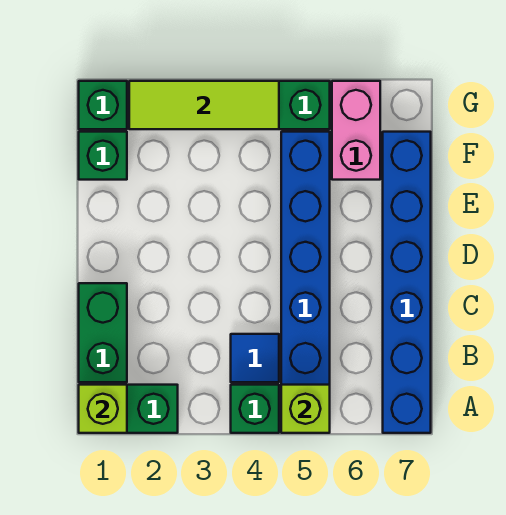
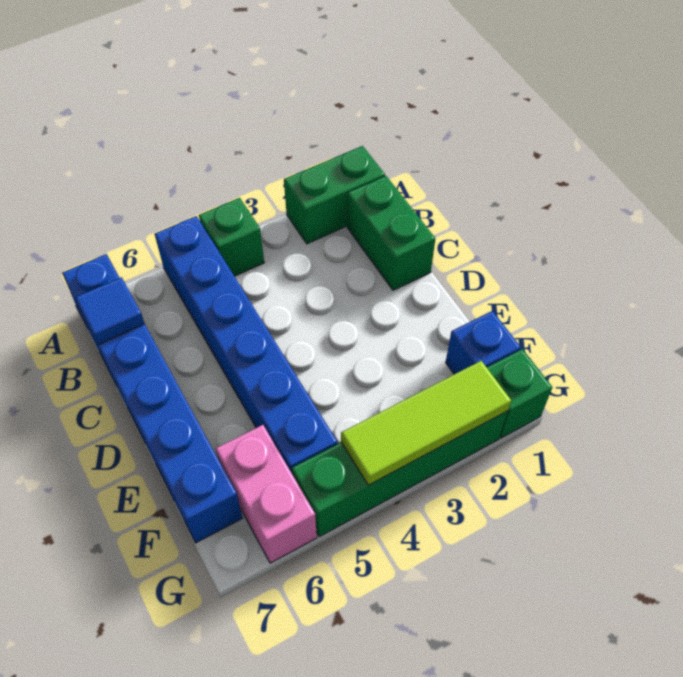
lime brick A1 level 2 -> none
lime brick A5 level 2 -> none
blue tile B4 level 1 -> blue tile B7 level 2
green brick F1 level 1 -> blue brick F1 level 1

